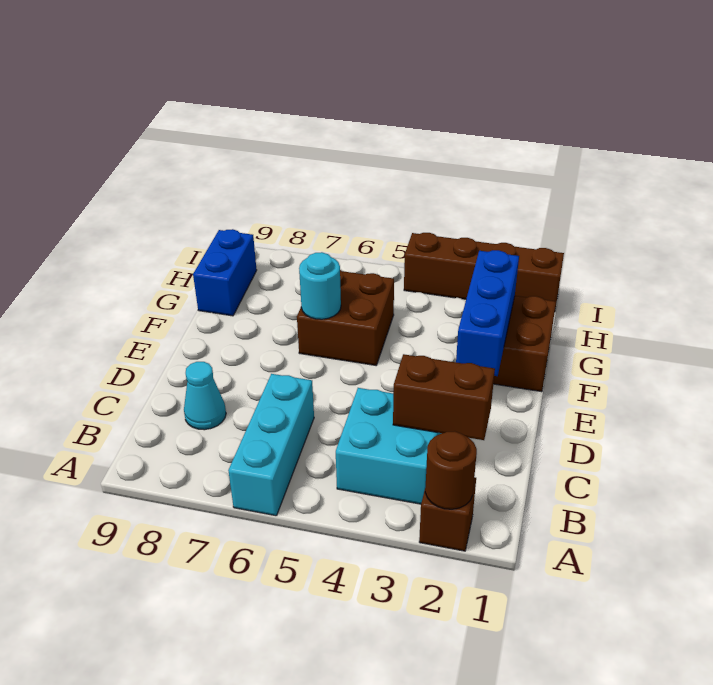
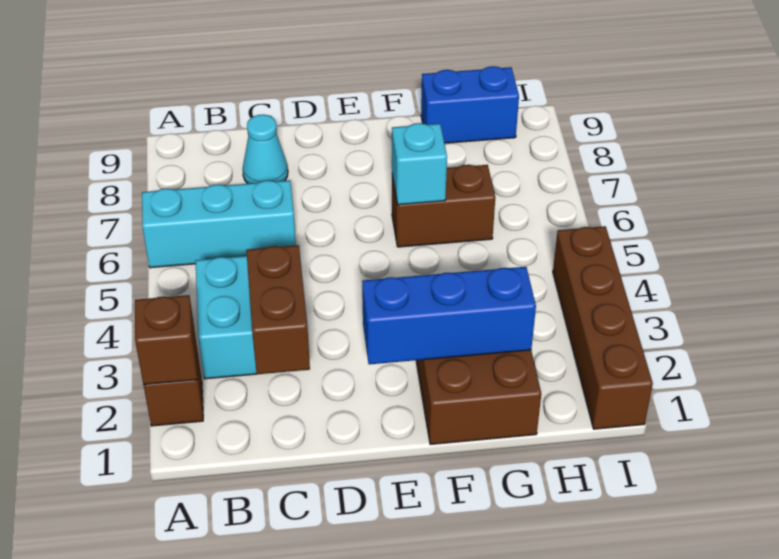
brown round brick A2 level 2 -> brown brick A2 level 2
brown brick F5:G6 level 1 -> brown brick F6:G6 level 1
cyan round brick F6 level 2 -> cyan brick F6 level 2

